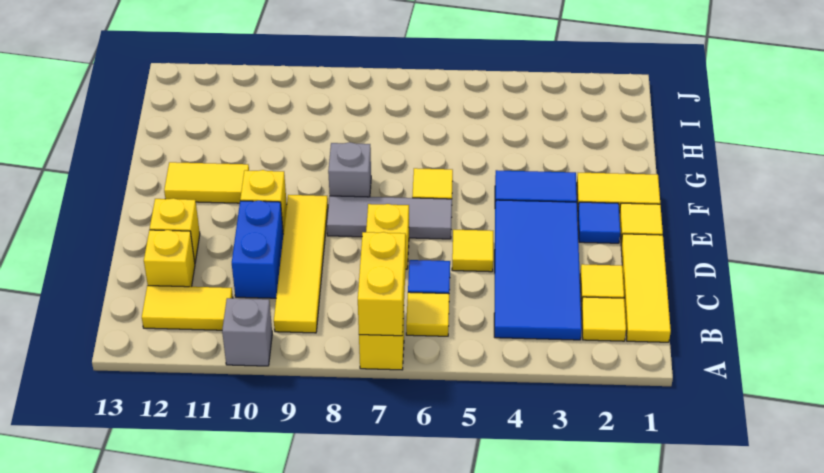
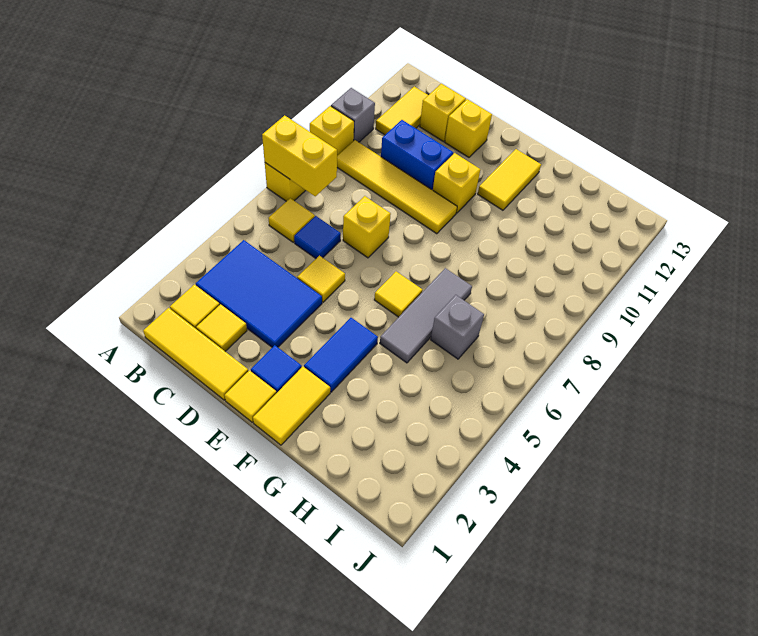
none -> yellow brick A9 level 1
blue tile B3:E4 level 1 -> blue tile B3:D4 level 1
grey tile E6:E8 level 1 -> grey tile G5:G7 level 1
grey brick F8 level 1 -> grey brick H6 level 1

